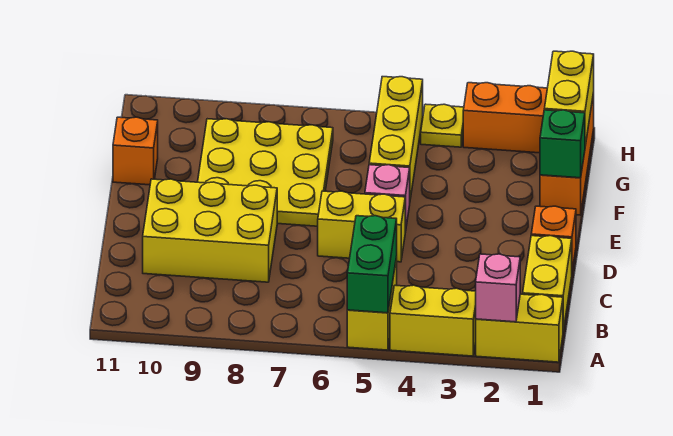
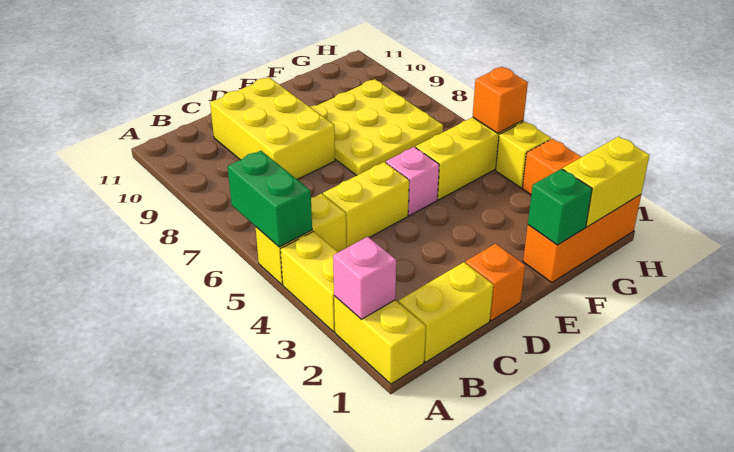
green brick A5:B5 level 2 -> green brick A5:A6 level 2
yellow brick D5:D6 level 1 -> yellow brick C5:D5 level 1
orange brick F11 level 1 -> orange brick H5 level 2
yellow plate H4 level 1 -> yellow brick H4 level 1

